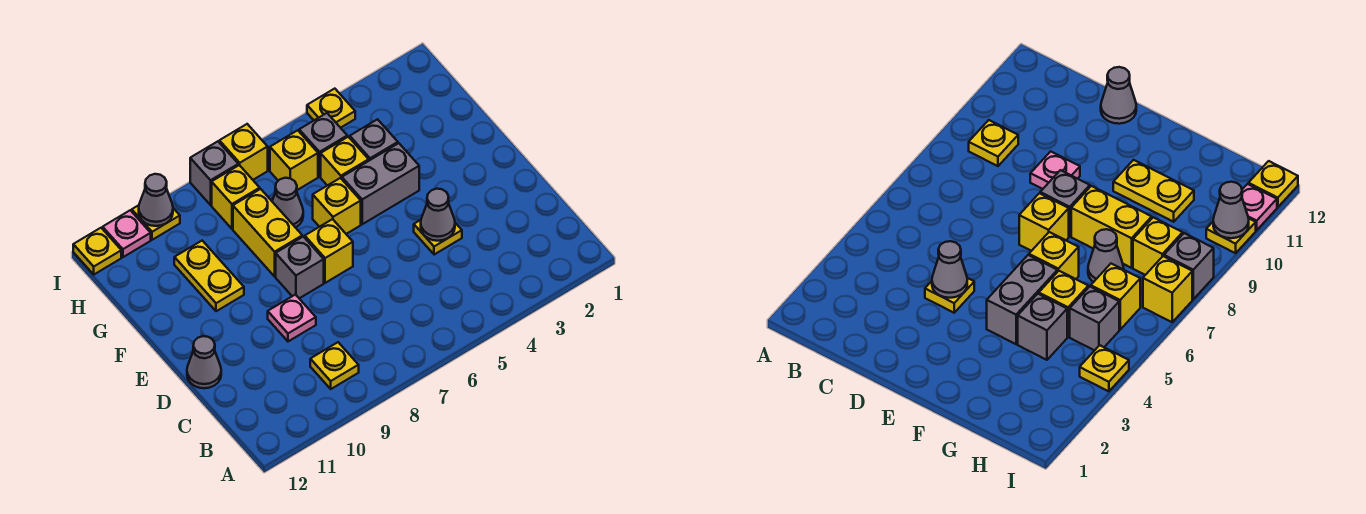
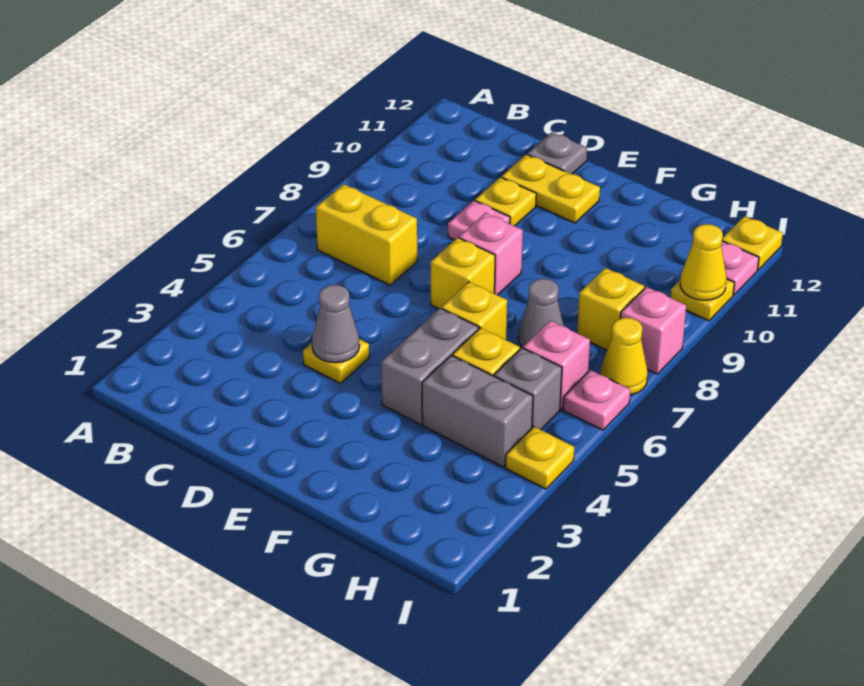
yellow plate B9 level 1 -> yellow plate D10 level 1
grey cone D12 level 1 -> grey plate D12 level 1
grey brick E8 level 1 -> pink brick E8 level 1
yellow brick F8:G8 level 1 -> yellow brick B7:C7 level 1
yellow plate F10:G10 level 1 -> yellow plate D11:E11 level 1
grey brick G4 level 1 -> grey brick G4:H4 level 1
yellow brick H6 level 1 -> pink brick H6 level 1
none -> pink plate I6 level 1
yellow brick I7 level 1 -> yellow cone I7 level 1
grey brick I8 level 1 -> pink brick I8 level 1
grey cone I10 level 2 -> yellow cone I10 level 2

